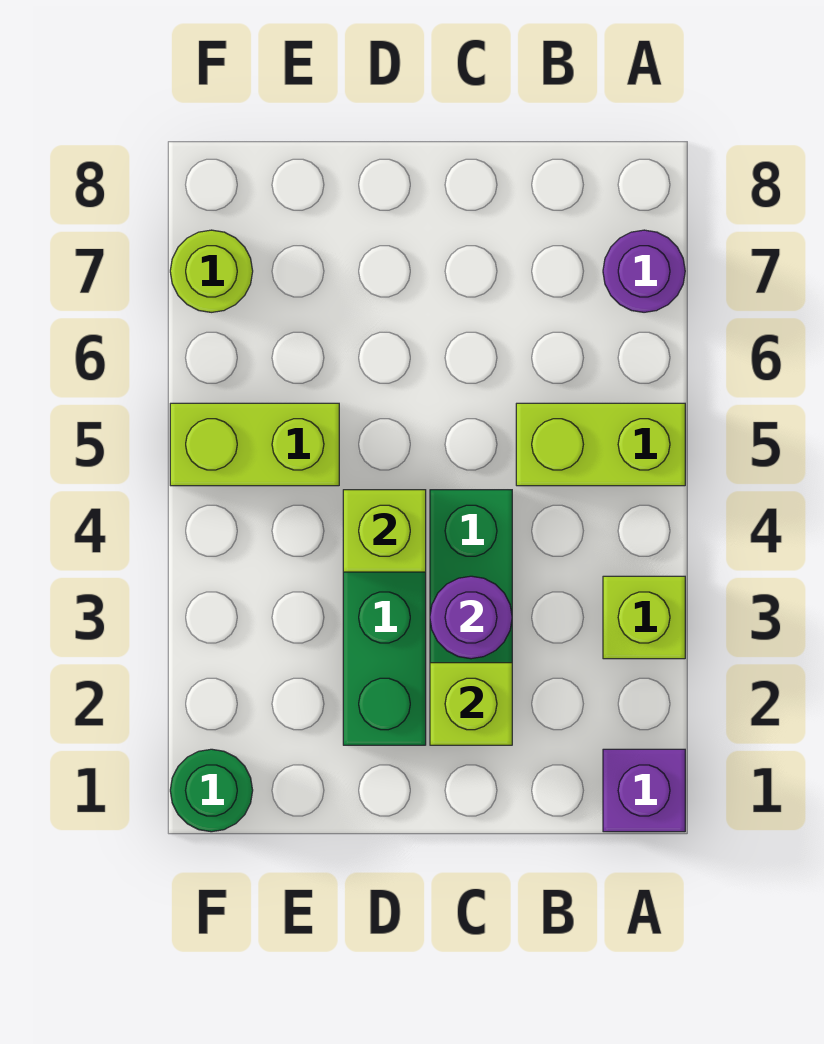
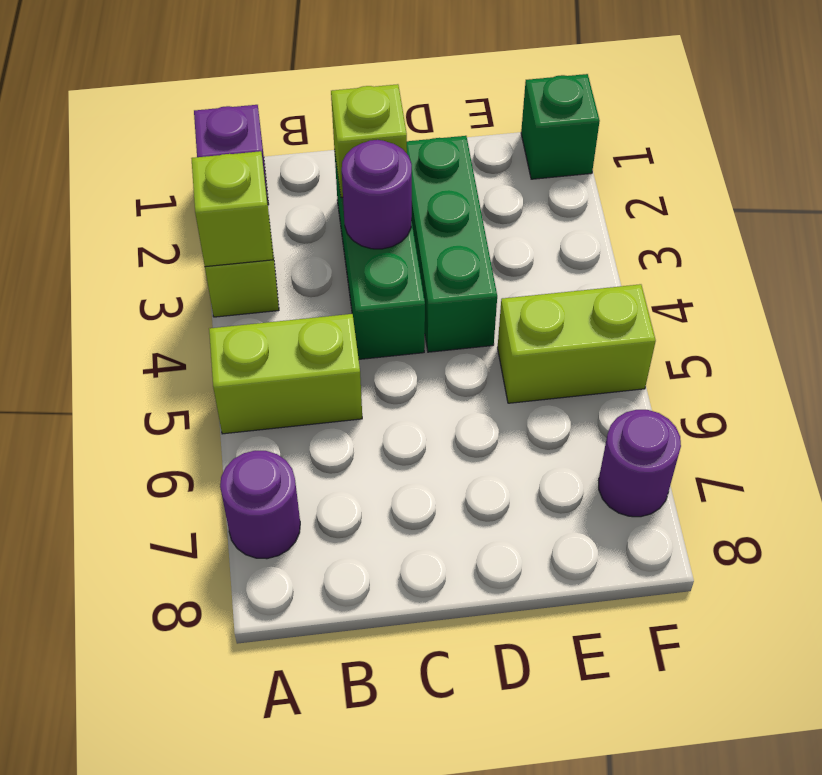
lime brick D4 level 2 -> lime brick A3 level 2
green round brick F1 level 1 -> green brick F1 level 1
lime round brick F7 level 1 -> purple round brick F7 level 1

